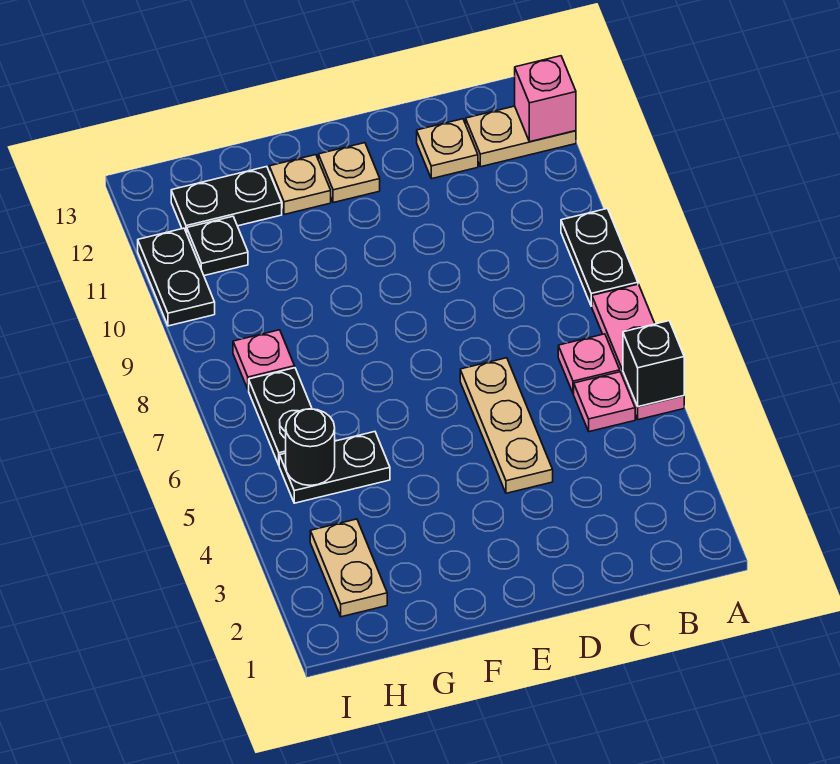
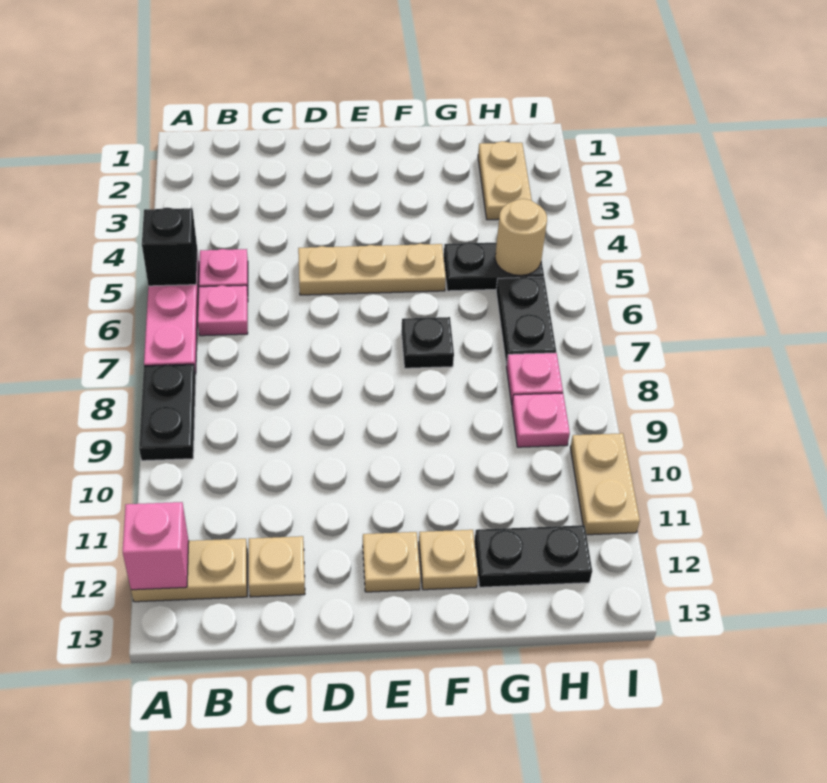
tan plate D4:D6 level 1 -> tan plate D5:F5 level 1
black round brick H5 level 2 -> tan round brick H5 level 2
none -> pink plate H9 level 1
black plate H11 level 1 -> black plate F7 level 1
black plate I10:I11 level 1 -> tan plate I10:I11 level 1

